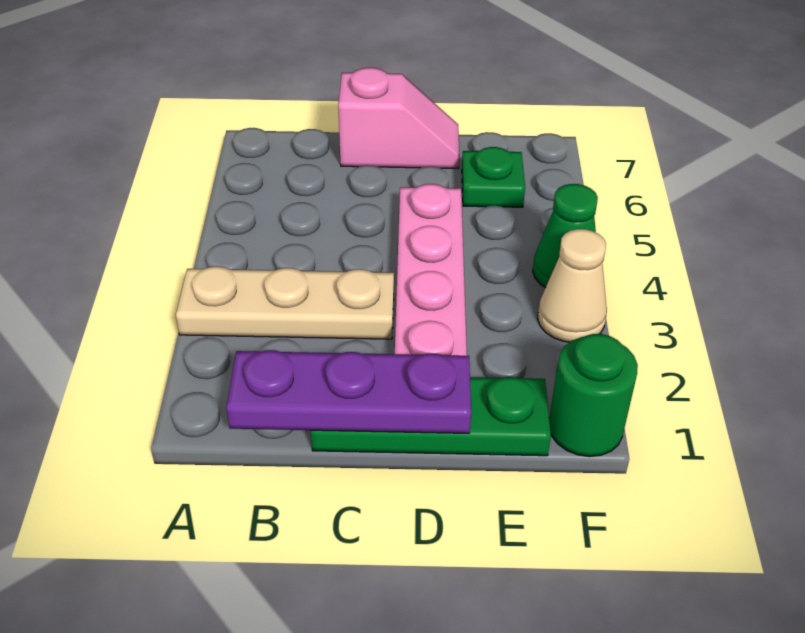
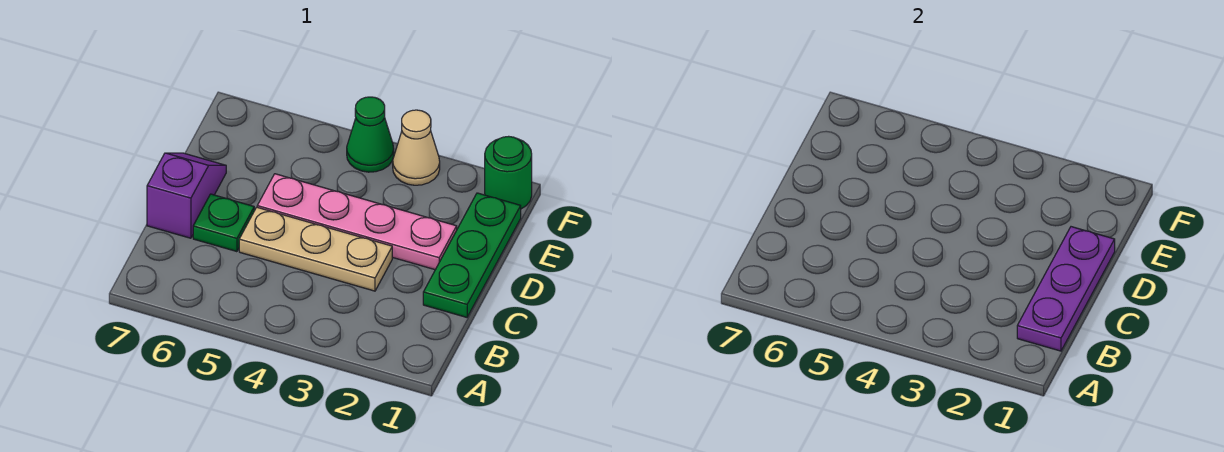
tan plate A3:C3 level 1 -> tan plate C3:C5 level 1
pink slope C7:D7 level 1 top C -> purple slope C7:D7 level 1 top C
green plate E6 level 1 -> green plate C6 level 1

